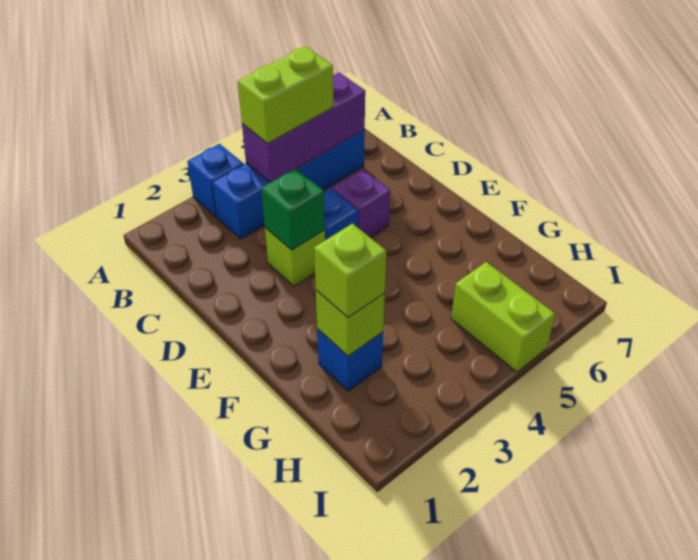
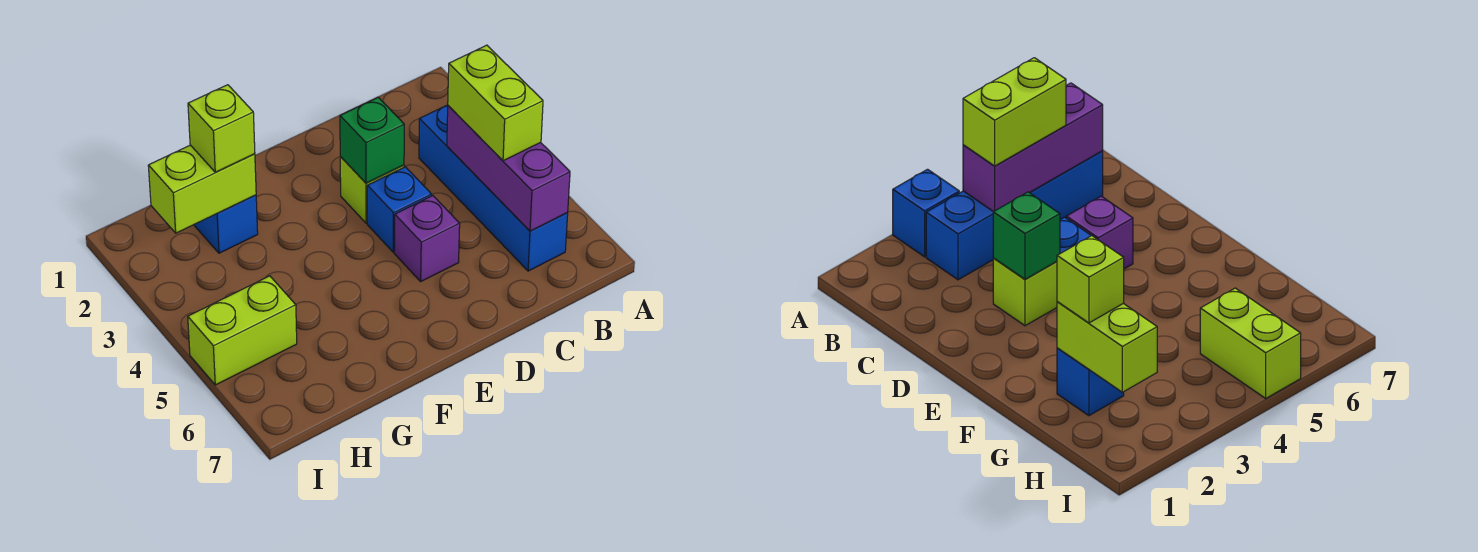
lime brick G2 level 2 -> lime brick G2:H2 level 2

